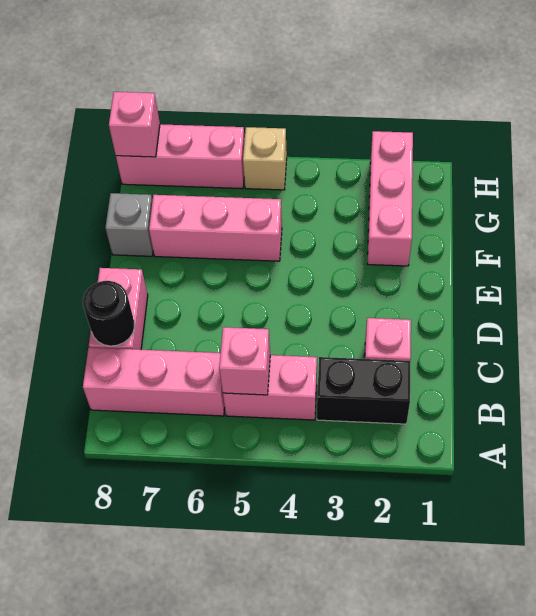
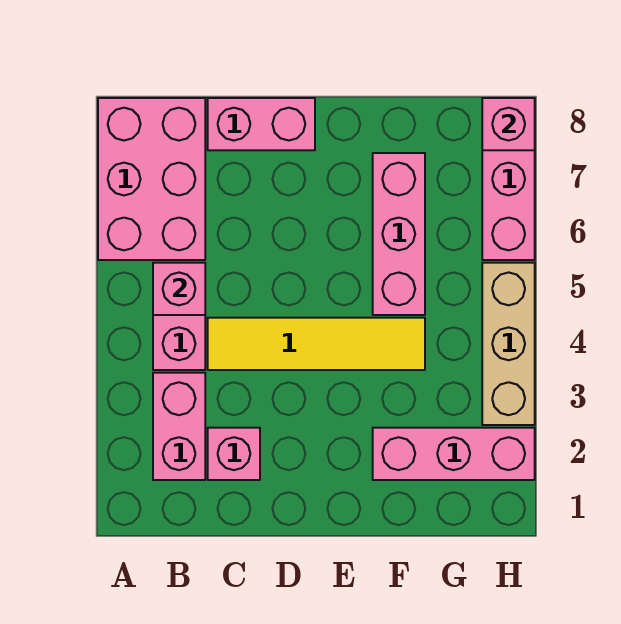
black brick B2:B3 level 1 -> pink brick B2:B3 level 1
pink brick B6:B8 level 1 -> pink brick A6:B8 level 1
none -> yellow tile C4:F4 level 1
black round brick C8 level 2 -> none
grey brick F8 level 1 -> none
tan brick H5 level 1 -> tan brick H3:H5 level 1

